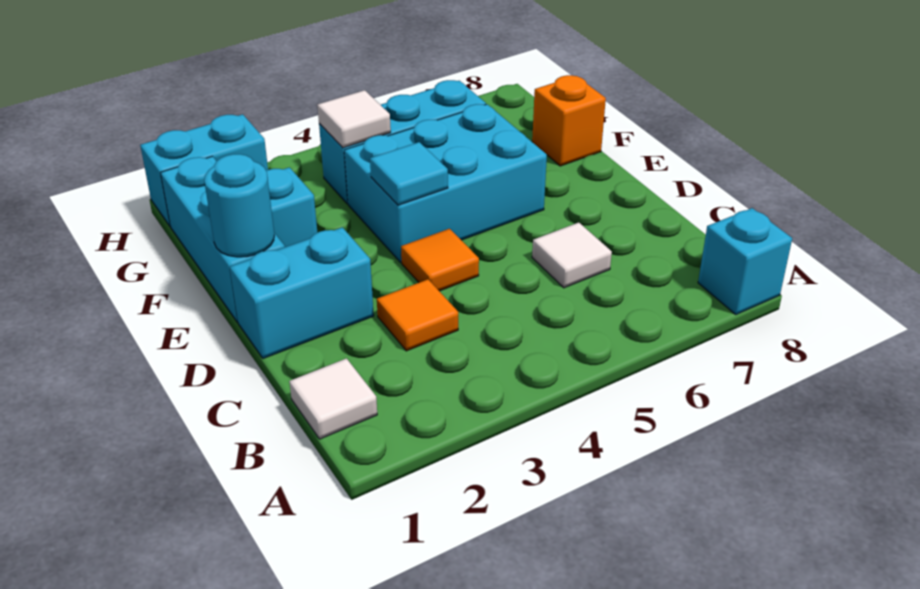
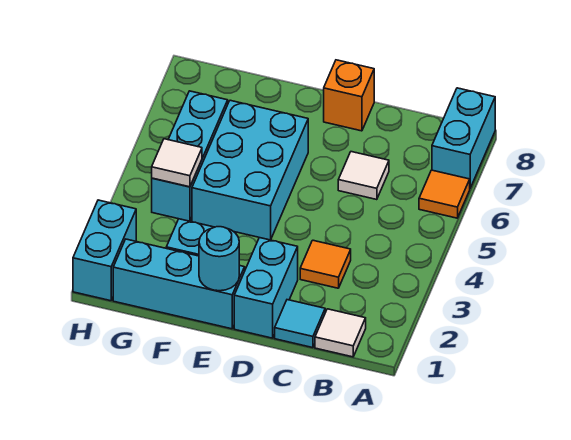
cyan brick A8 level 1 -> cyan brick A7:A8 level 1
orange tile D4 level 1 -> orange tile A6 level 1
cyan tile E4 level 2 -> cyan tile C1 level 1
orange brick F8 level 1 -> orange brick D8 level 1

